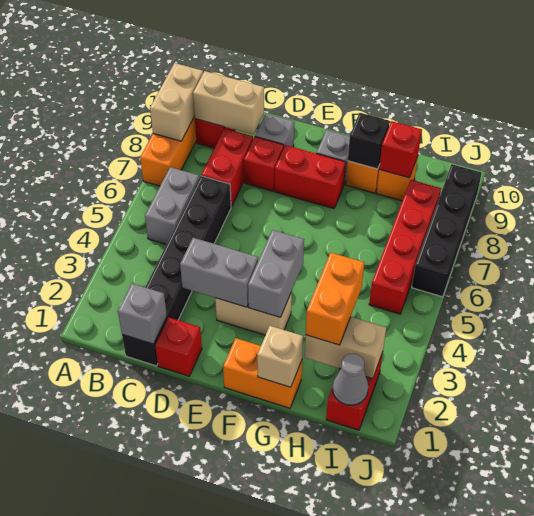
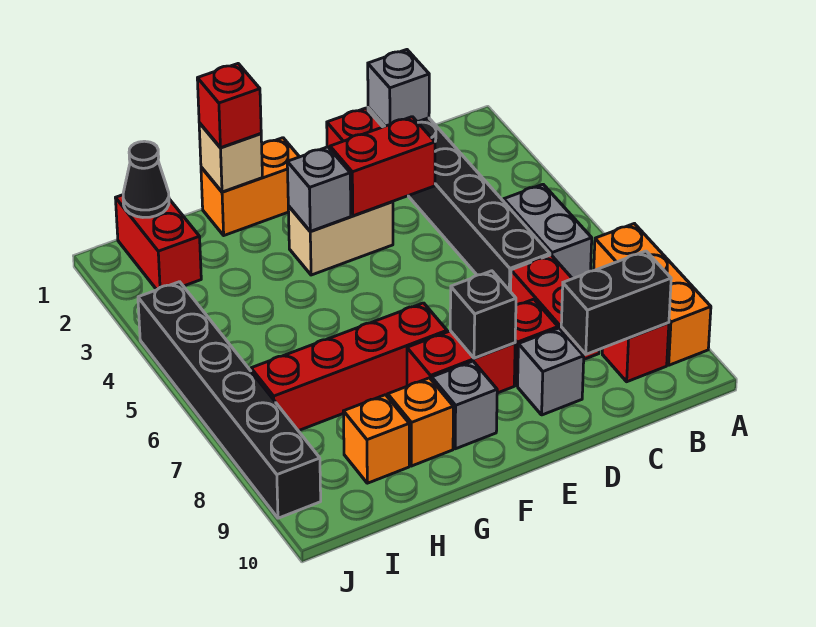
tan brick A8:A9 level 2 -> none
tan brick B9:C9 level 2 -> black brick B9:C9 level 2
grey brick D3:E3 level 2 -> red brick D3:E3 level 2
grey brick F3:F4 level 2 -> grey brick F3 level 2
black brick G9 level 2 -> black brick E8 level 2
tan brick H2:I2 level 2 -> none
orange brick H2:H3 level 3 -> none
red brick H9 level 2 -> red brick G1 level 3
grey cone I1 level 2 -> black cone I1 level 2
red brick I5:I8 level 1 -> red brick F7:I7 level 1
black brick J6:J9 level 1 -> black brick J4:J9 level 1

